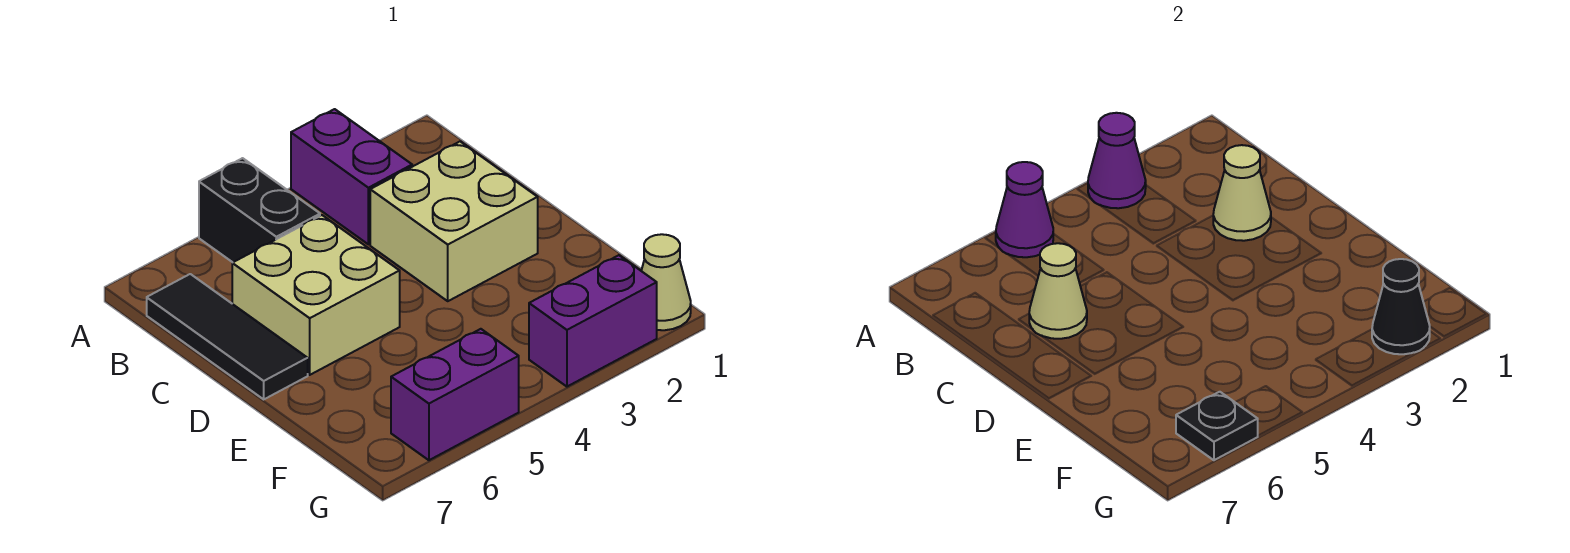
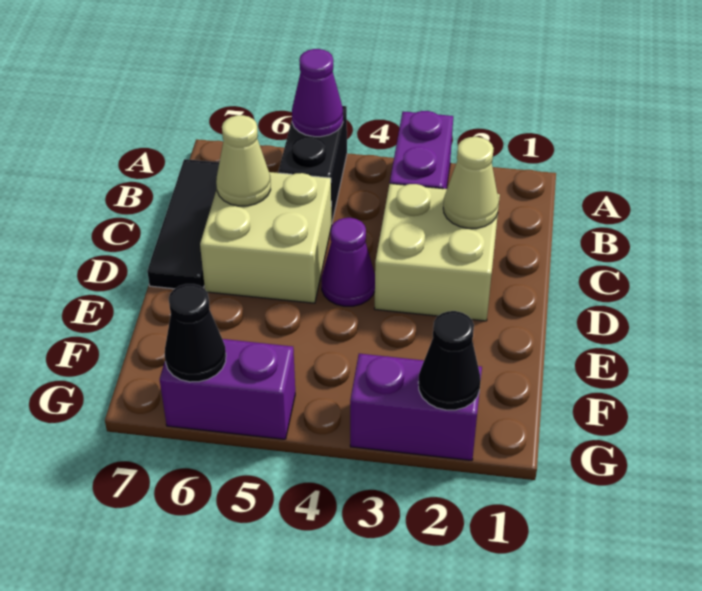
purple cone A3 level 2 -> purple cone D4 level 1
tan cone G1 level 1 -> none
black plate G6 level 2 -> black cone G6 level 2

